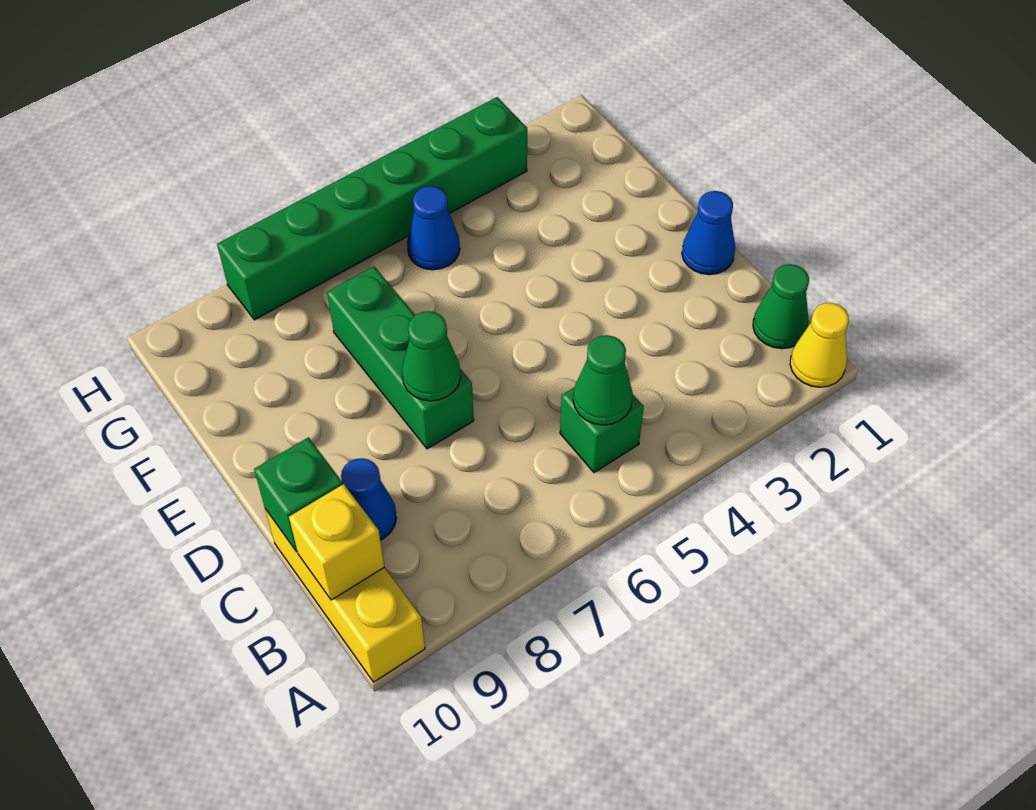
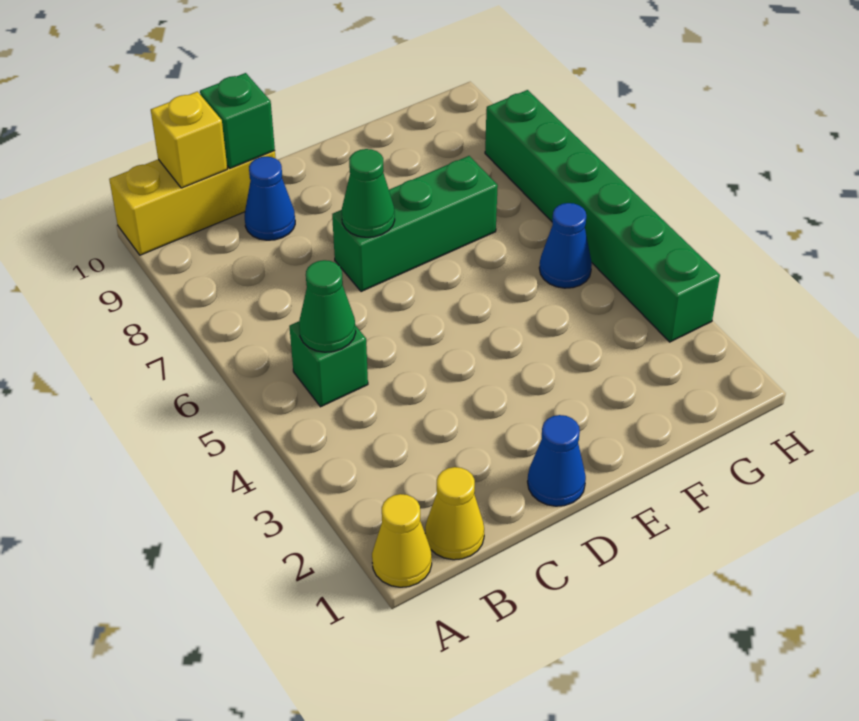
green cone B1 level 1 -> yellow cone B1 level 1

